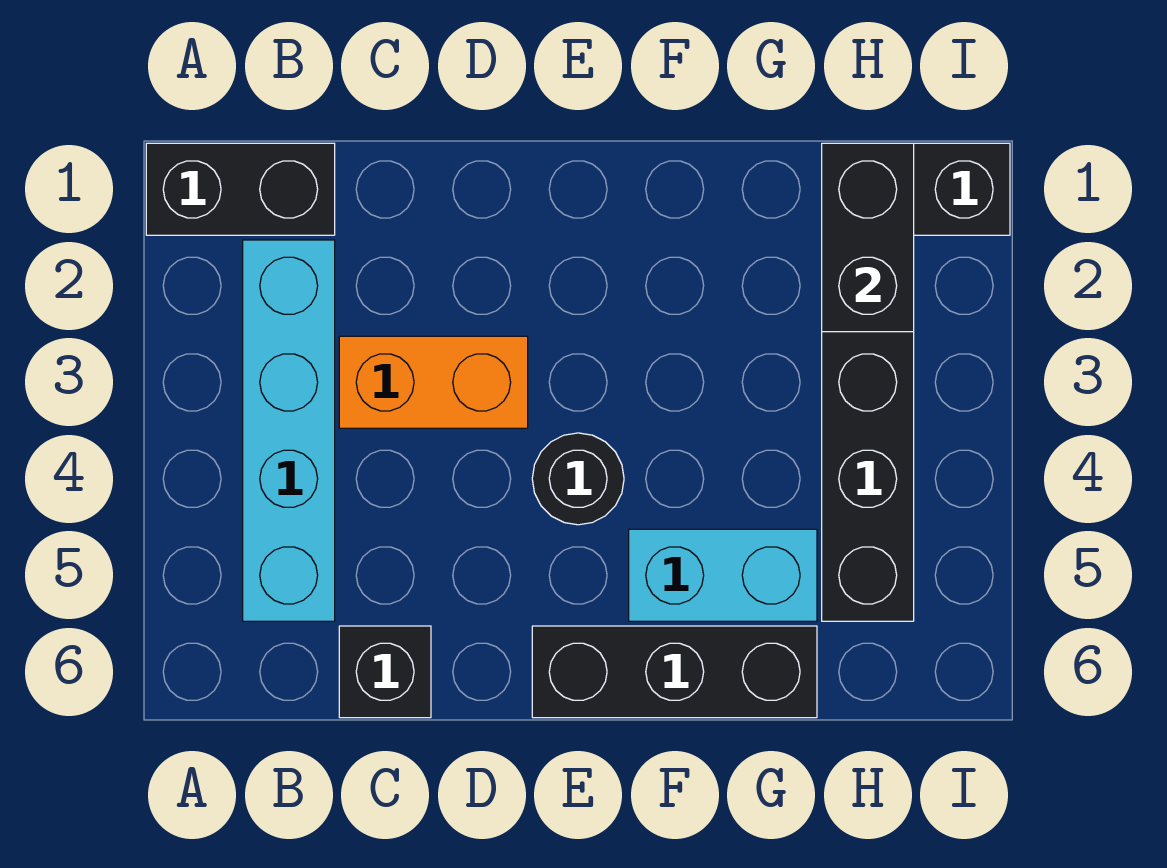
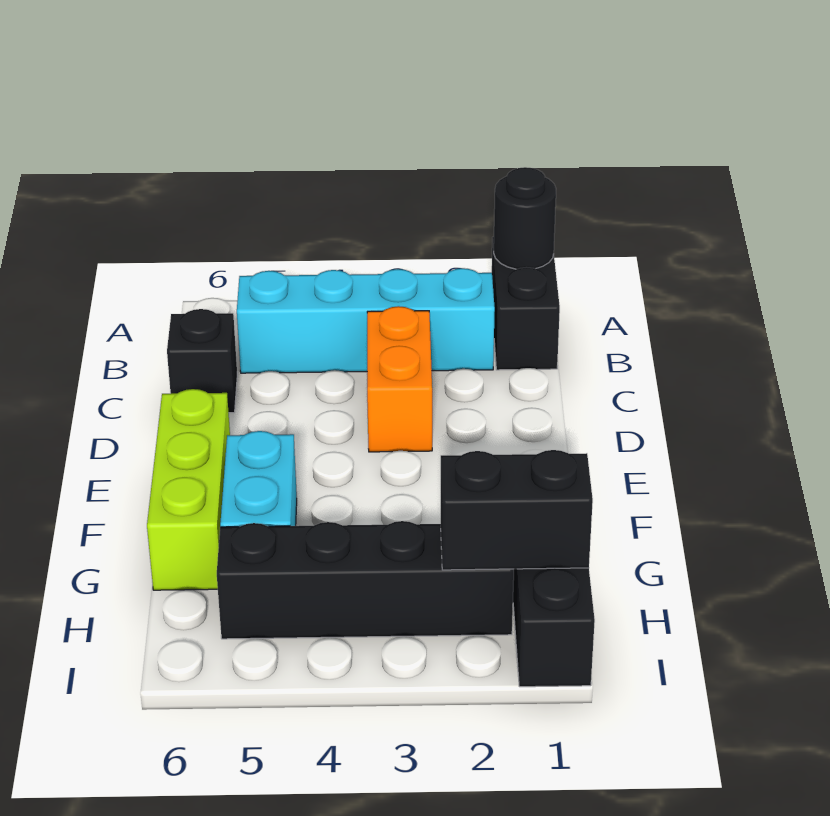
black round brick E4 level 1 -> black round brick A1 level 2
black brick E6:G6 level 1 -> lime brick E6:G6 level 1

